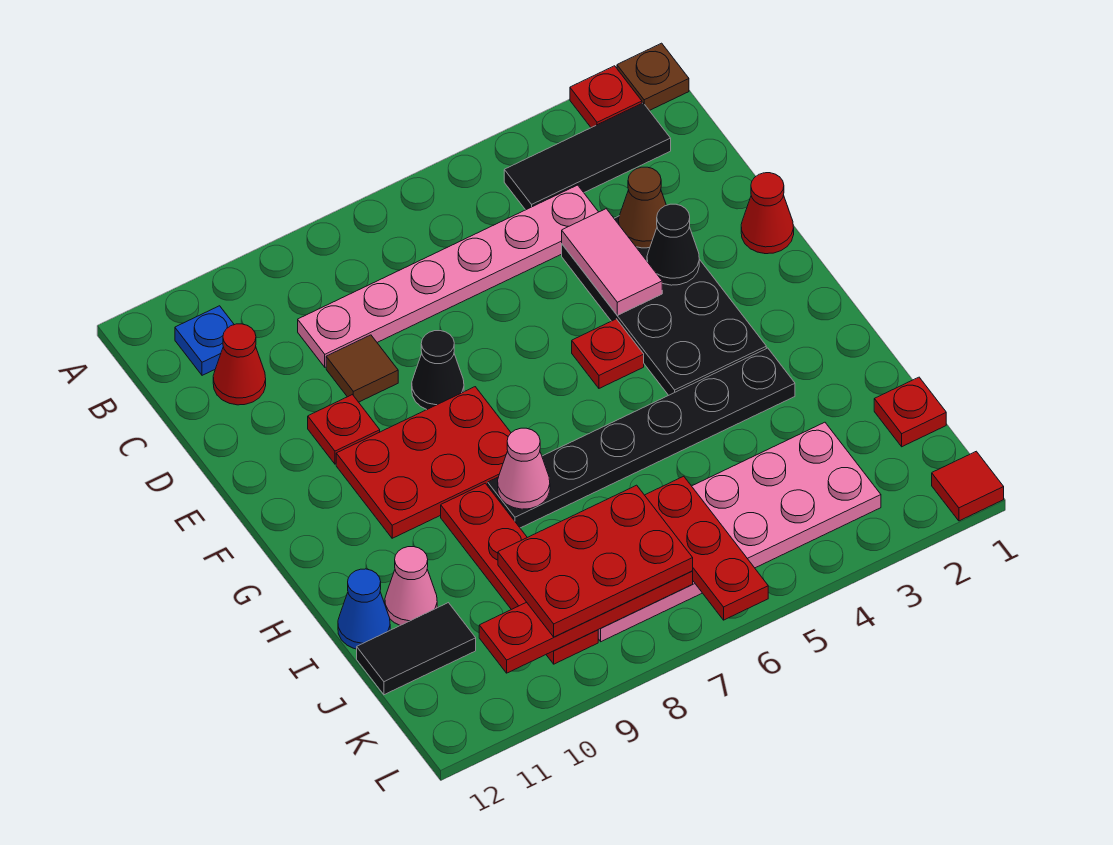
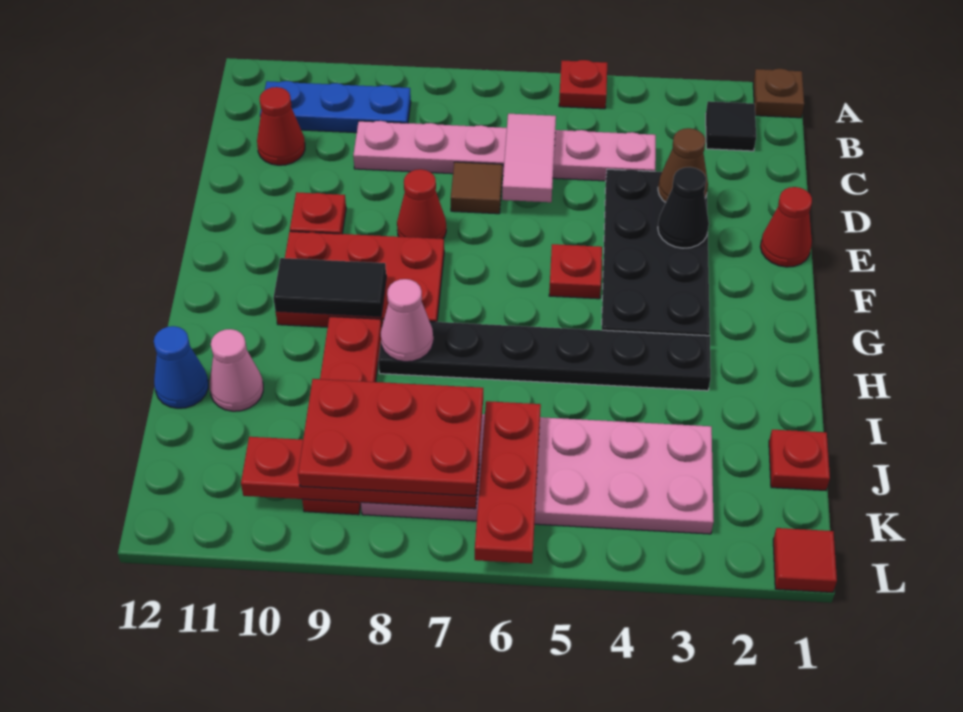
red plate A2 level 1 -> red plate A5 level 1
black tile B2:B4 level 1 -> black tile B2 level 1
blue plate B11 level 1 -> blue plate B9:B11 level 1
pink tile D4:E4 level 2 -> pink tile C6:D6 level 2
brown tile D9 level 1 -> brown tile D7 level 1
black cone E8 level 1 -> red cone E8 level 1
black tile J11:J12 level 1 -> black tile G9:G10 level 2

